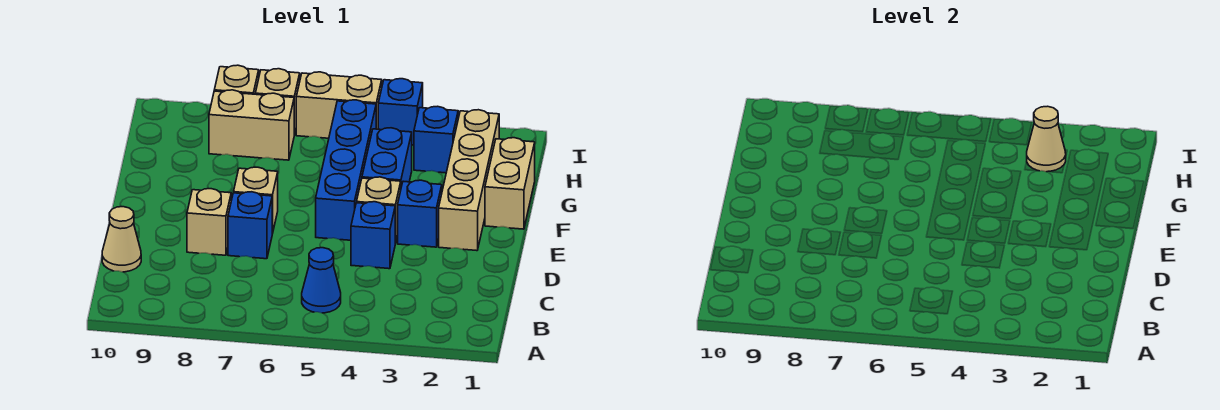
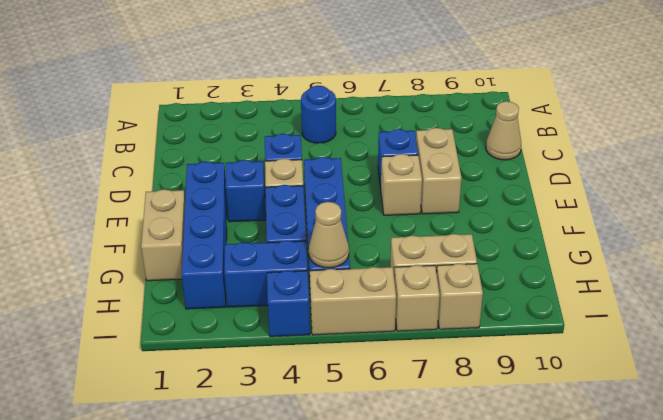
blue cone B5 level 1 -> blue round brick B5 level 1
tan brick D8 level 1 -> tan brick D8:E8 level 1
tan brick E2:H2 level 1 -> blue brick E2:H2 level 1
blue brick H3 level 1 -> blue brick H3:H4 level 1
tan cone H3 level 2 -> tan cone H5 level 2

